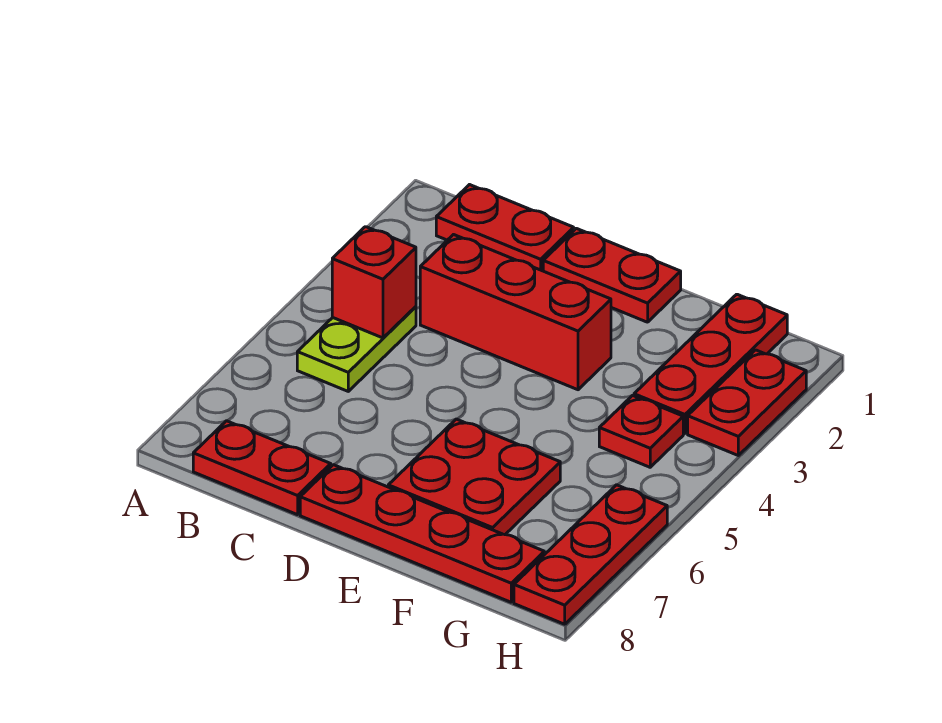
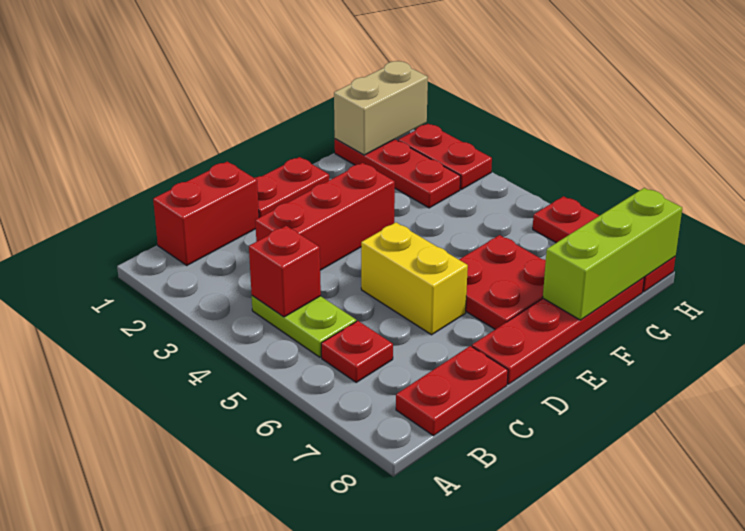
red plate B1:C1 level 1 -> red brick B1:C1 level 1
none -> yellow brick D5:D6 level 1
none -> lime brick F8:H8 level 2
none -> tan brick G1:H1 level 2
red plate G4 level 1 -> red plate B6 level 1

